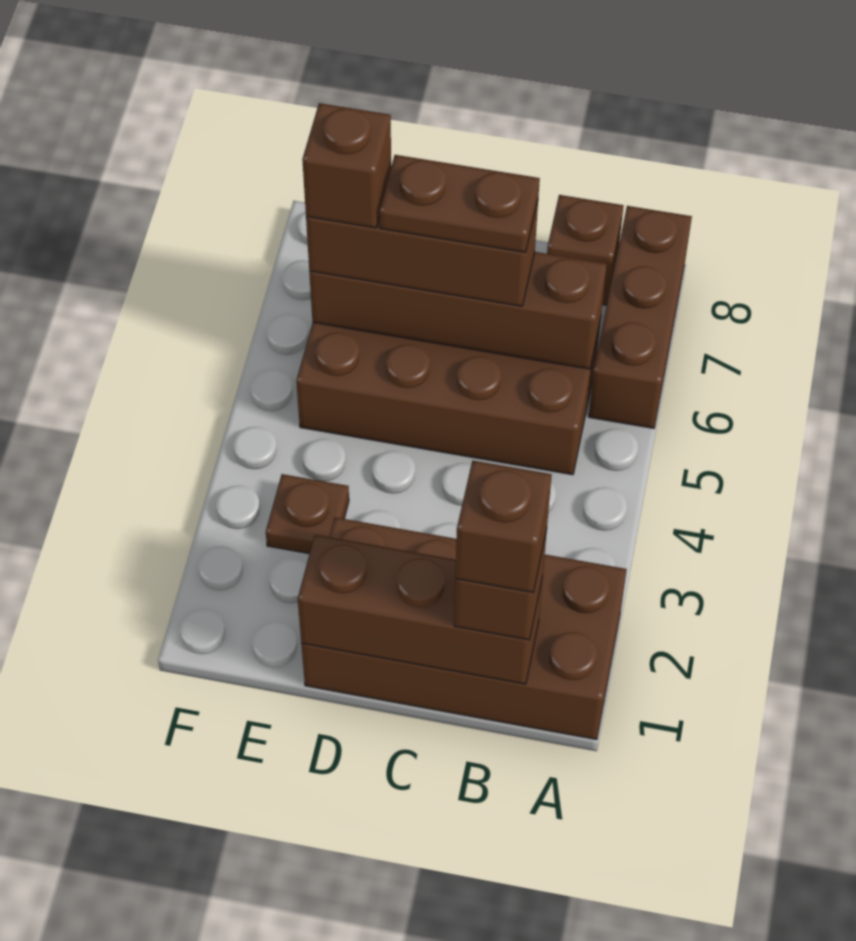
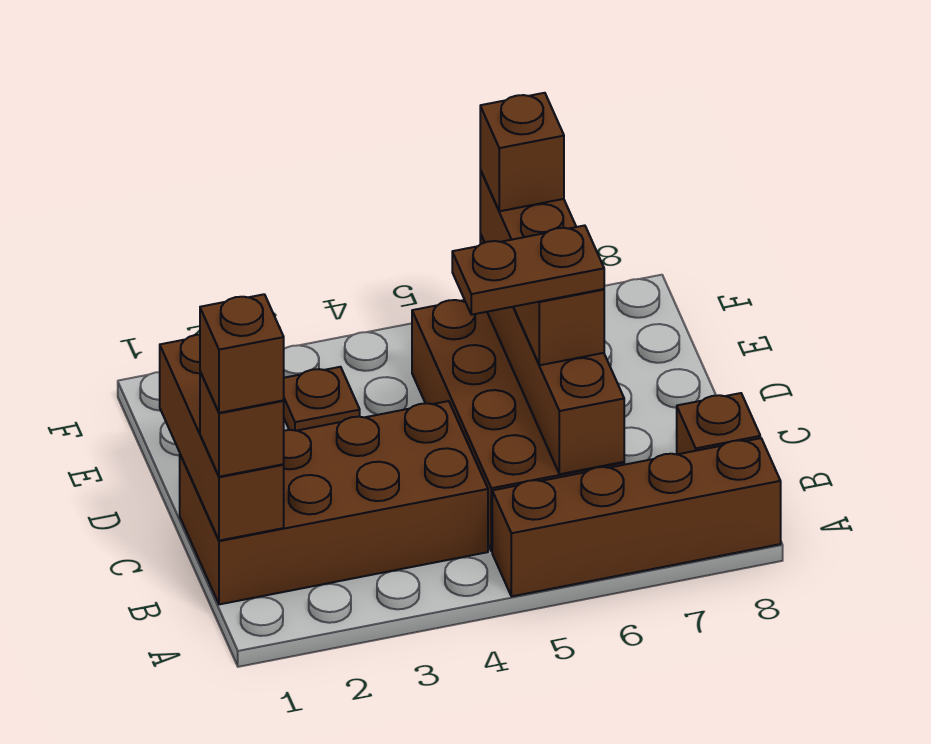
brown brick A1:D2 level 1 -> brown brick B1:C4 level 1
brown brick A6:A8 level 1 -> brown brick A5:A8 level 1
brown plate C6:D6 level 4 -> brown plate C5:C6 level 4

